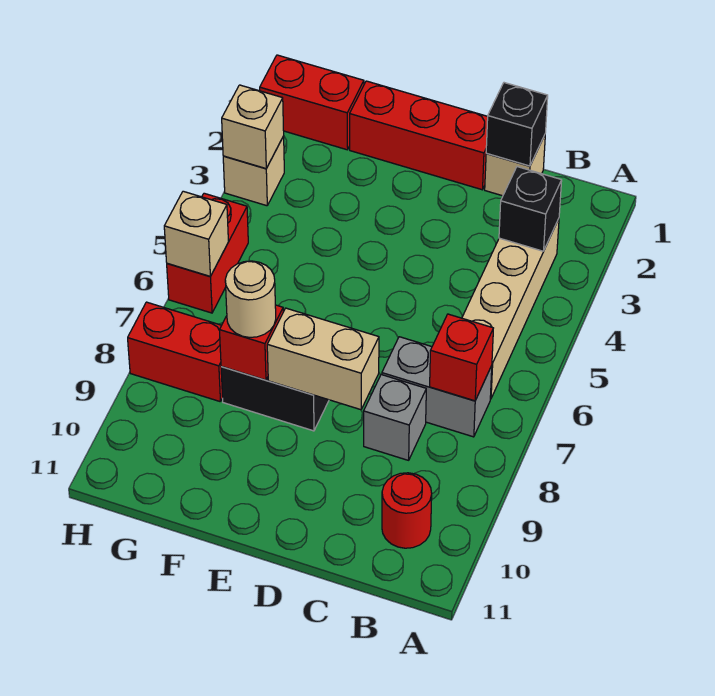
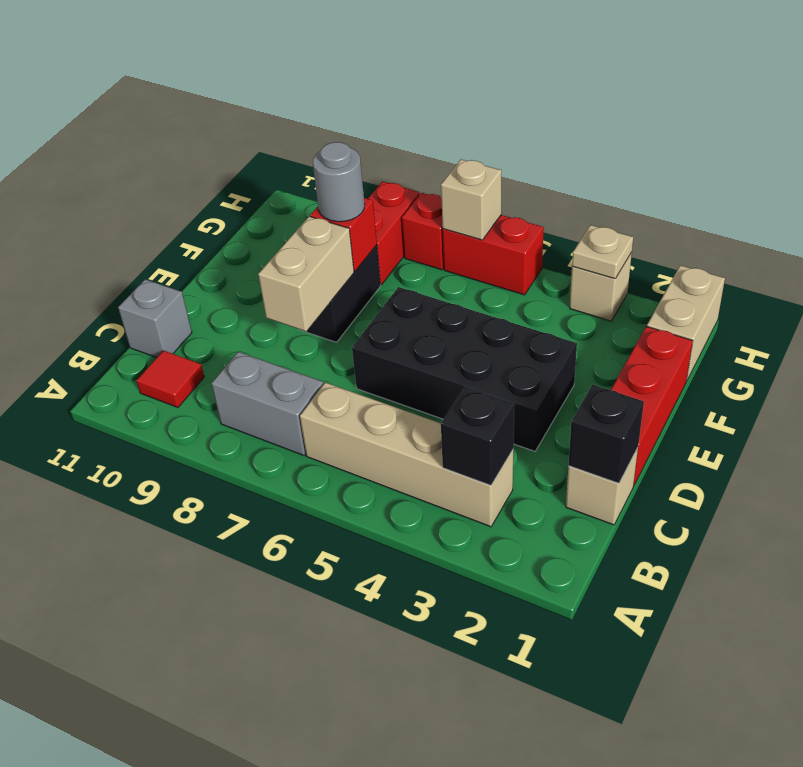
grey brick B7:C7 level 1 -> grey brick B7:B8 level 1
red brick B7 level 2 -> red brick H7 level 1
red round brick B10 level 1 -> red tile B10 level 1
grey brick C8 level 1 -> grey brick C11 level 1
none -> black brick D3:E6 level 1
tan round brick F8 level 3 -> grey round brick F8 level 3
red brick G1:H1 level 1 -> tan brick G1:H1 level 1
tan brick H3 level 2 -> tan plate H3 level 2

